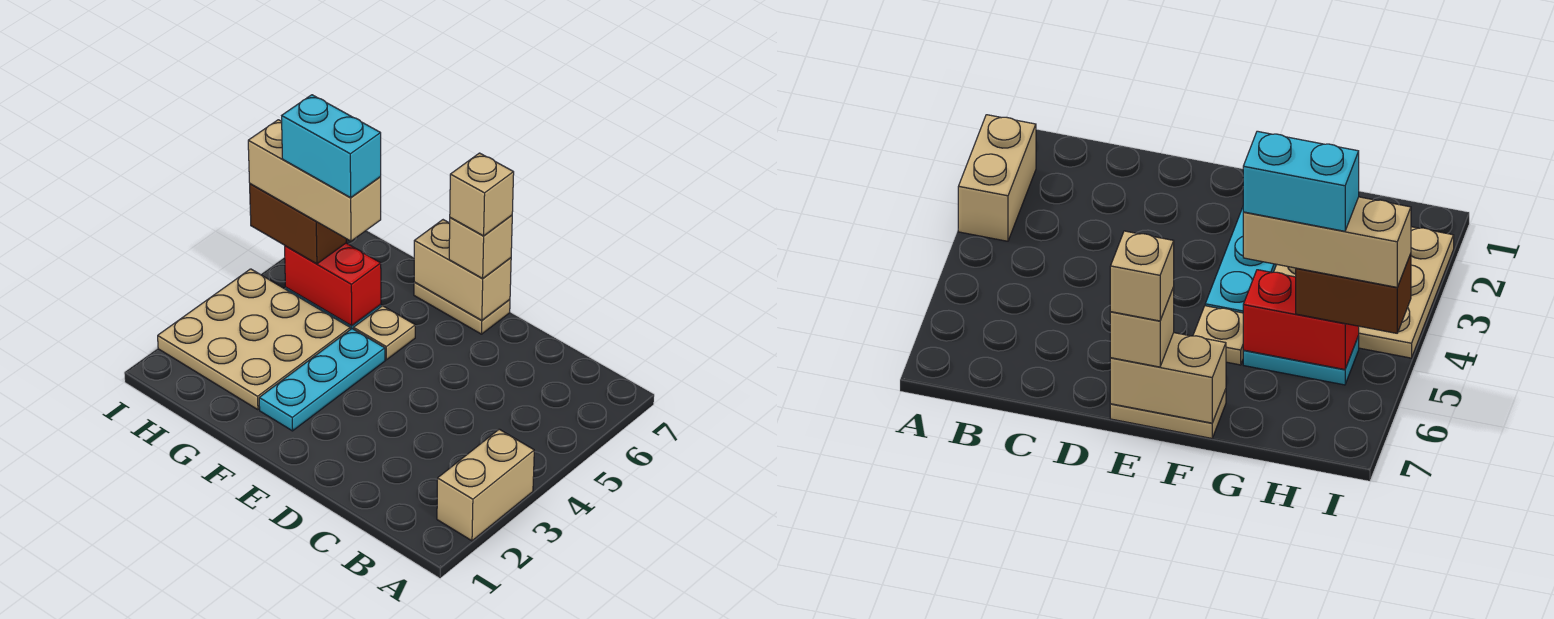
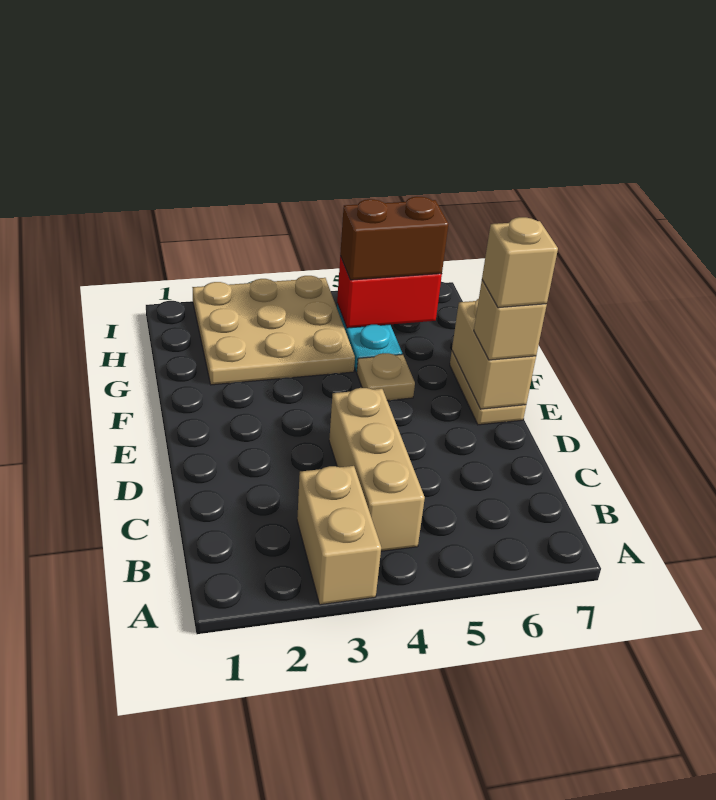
tan brick A2:A3 level 1 -> tan brick A3:B3 level 1
cyan plate F2:F4 level 1 -> none
red brick G5:H5 level 2 -> red brick H5:H6 level 2
tan brick G5:I5 level 4 -> tan brick B4:D4 level 1
cyan brick G5:H5 level 5 -> none
brown brick H5:I5 level 3 -> brown brick H5:H6 level 3

